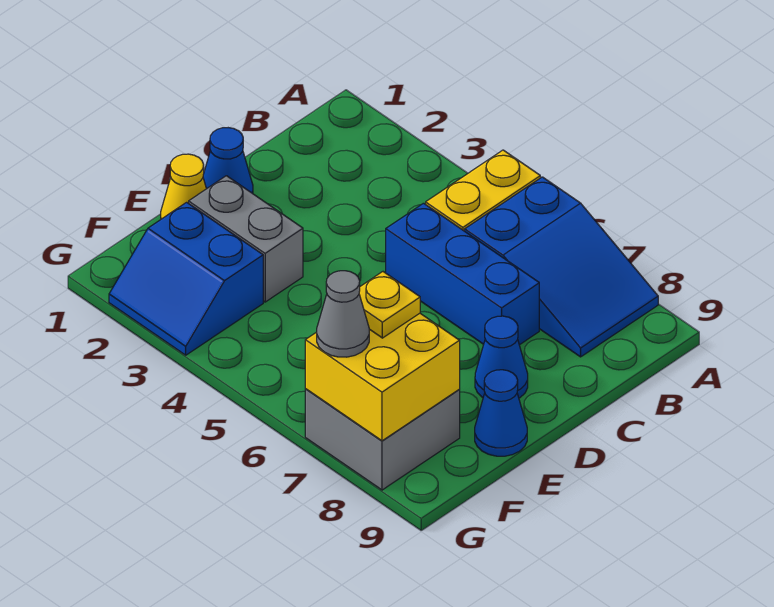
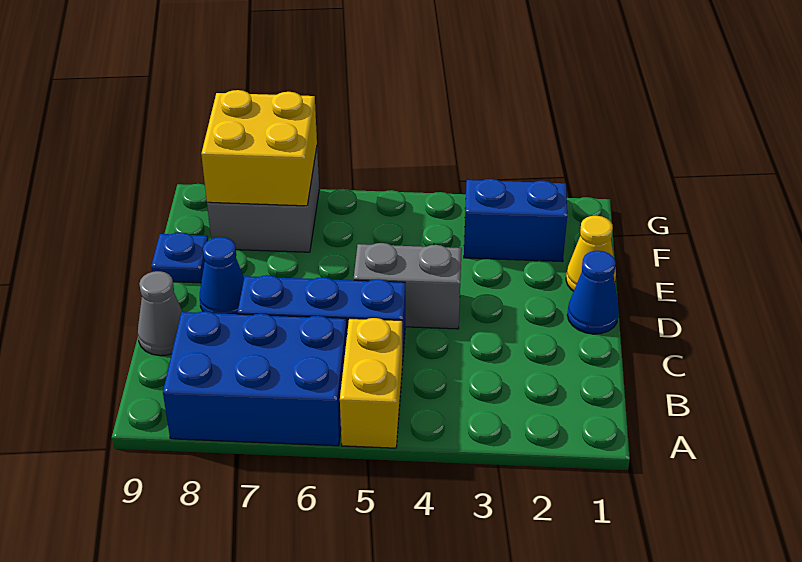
blue slope A6:B8 level 1 top 6 -> blue brick A6:B8 level 1
grey brick E2:E3 level 1 -> grey brick D4:D5 level 1
blue cone E9 level 1 -> blue plate E9 level 1
yellow plate F7 level 3 -> none
grey cone G7 level 3 -> grey cone C9 level 1

